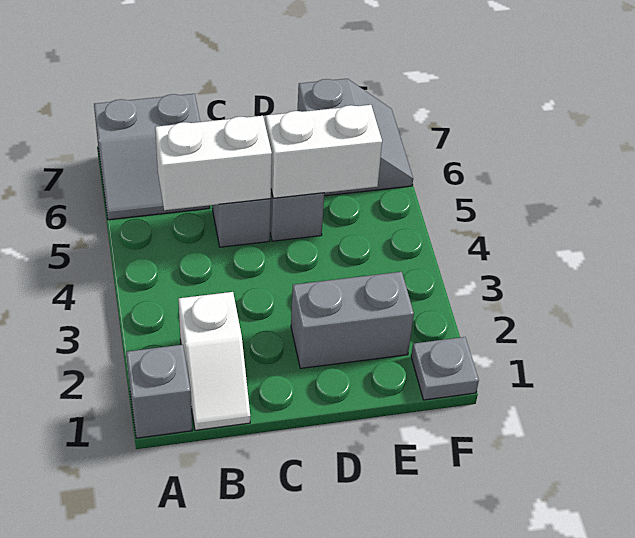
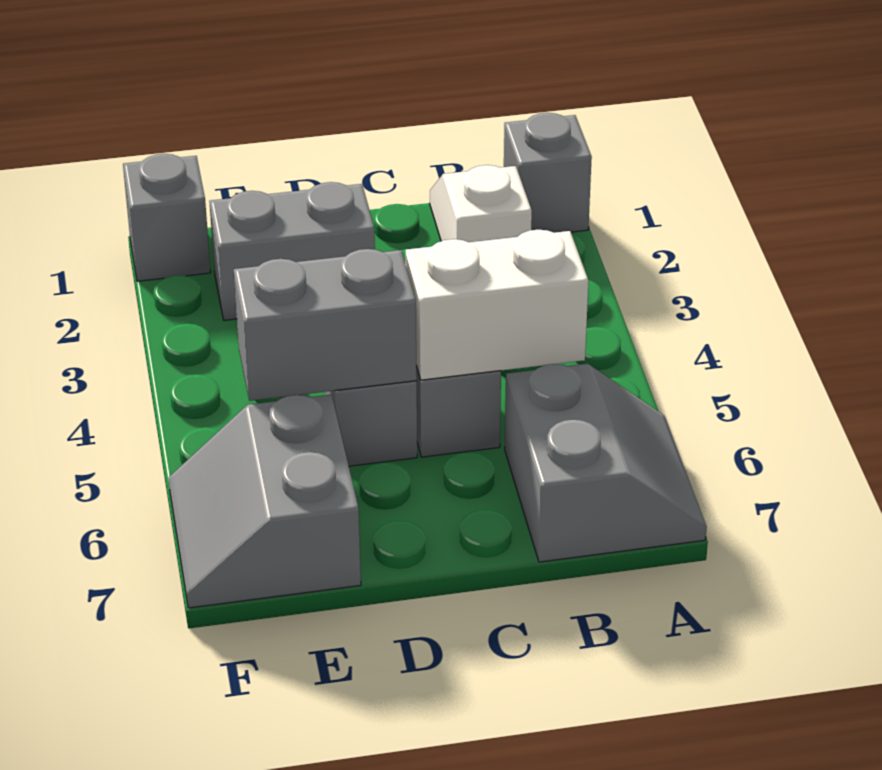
grey slope A6:B7 level 1 top 7 -> grey slope A6:B7 level 1 top B
white brick D5:E5 level 2 -> grey brick D5:E5 level 2
grey plate F1 level 1 -> grey brick F1 level 1

